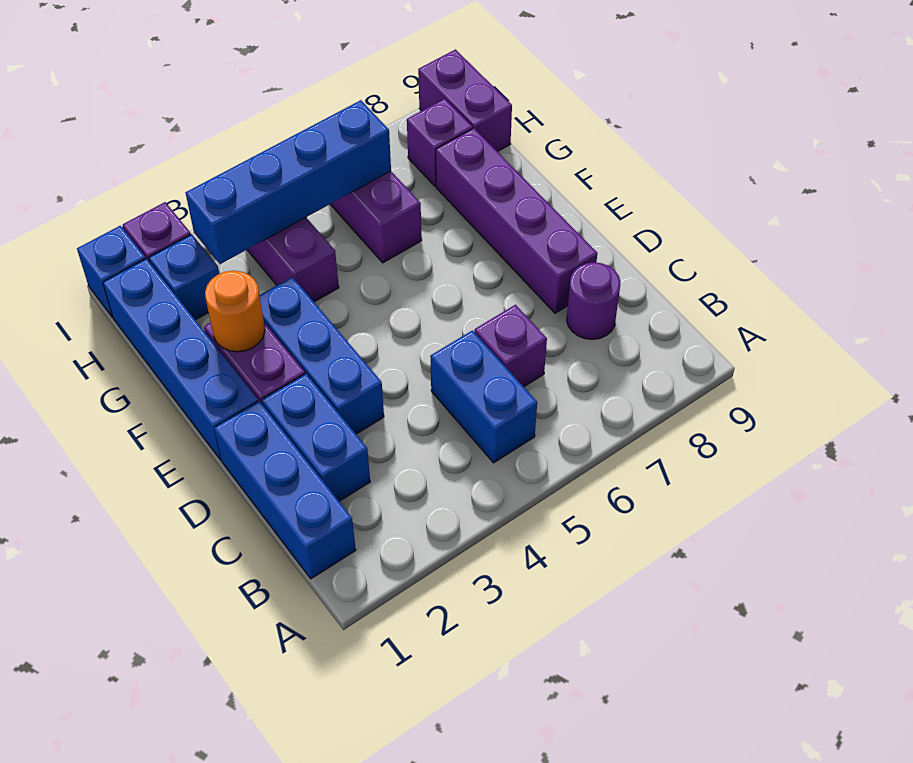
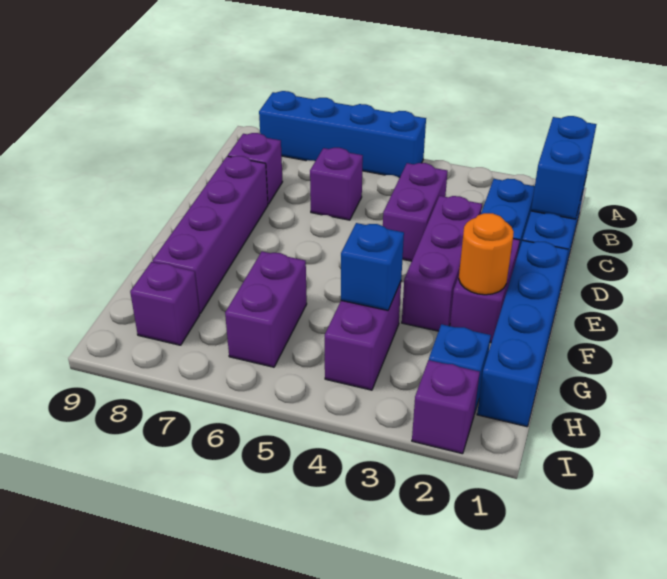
blue brick B5:C5 level 1 -> blue brick B1:C1 level 2
purple round brick C8 level 1 -> purple brick C8 level 1
blue brick D3:F3 level 1 -> purple brick D3:F3 level 1
blue brick H3:H6 level 2 -> blue brick A5:A8 level 1
purple brick H9:I9 level 1 -> purple brick C4:D4 level 1
blue brick I1 level 1 -> blue brick G4 level 2

